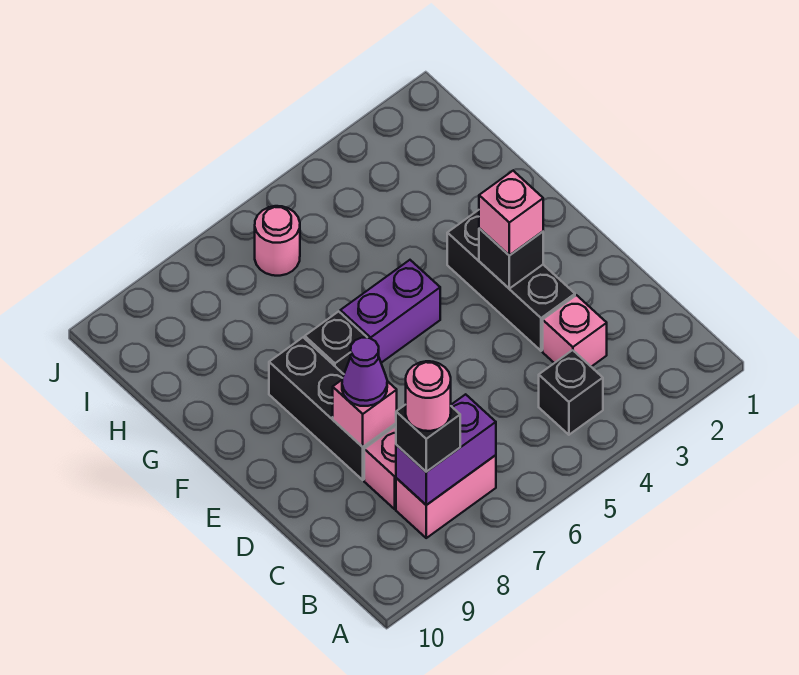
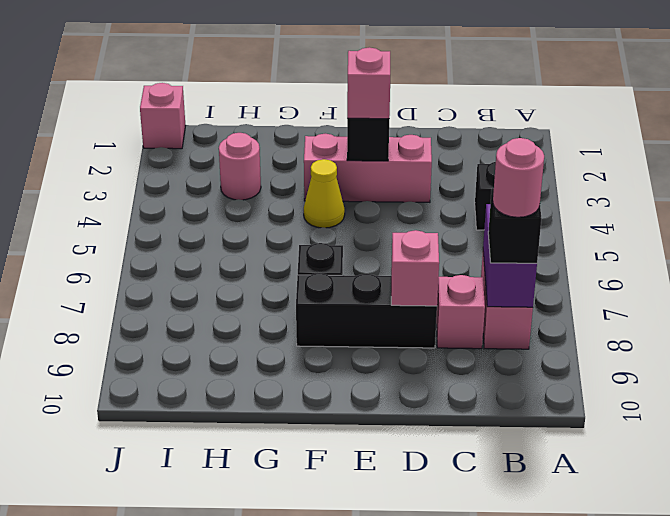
pink brick C3 level 1 -> pink brick J1 level 1
black brick D3:F3 level 1 -> pink brick D3:F3 level 1
purple cone D8 level 3 -> none
none -> yellow cone F4 level 1
purple brick F5:F6 level 1 -> none
pink round brick I6 level 1 -> pink round brick H3 level 1

